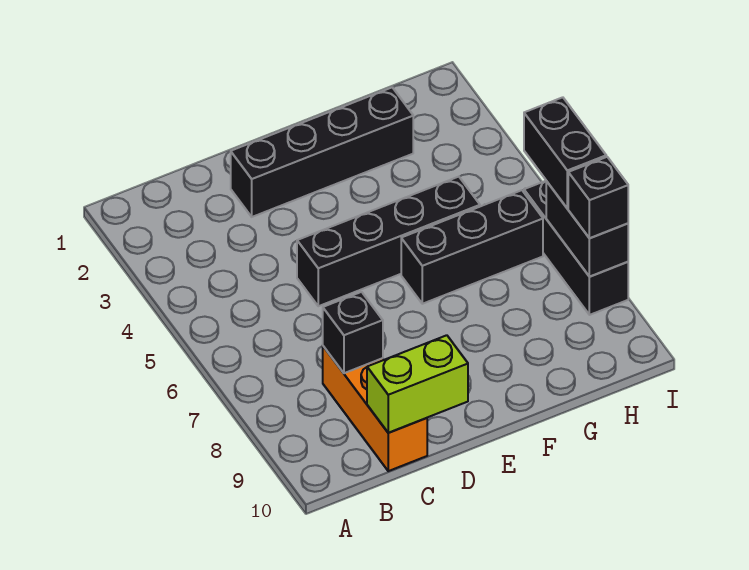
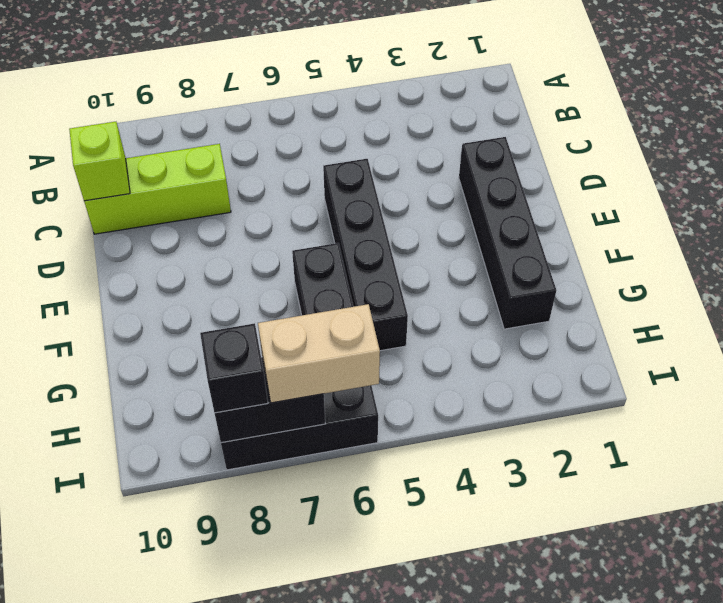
orange brick C8:C10 level 1 -> lime brick C8:C10 level 1
black brick C8 level 2 -> none
lime brick C10:D10 level 2 -> lime brick C10 level 2
black brick I6:I7 level 3 -> tan brick I6:I7 level 3

